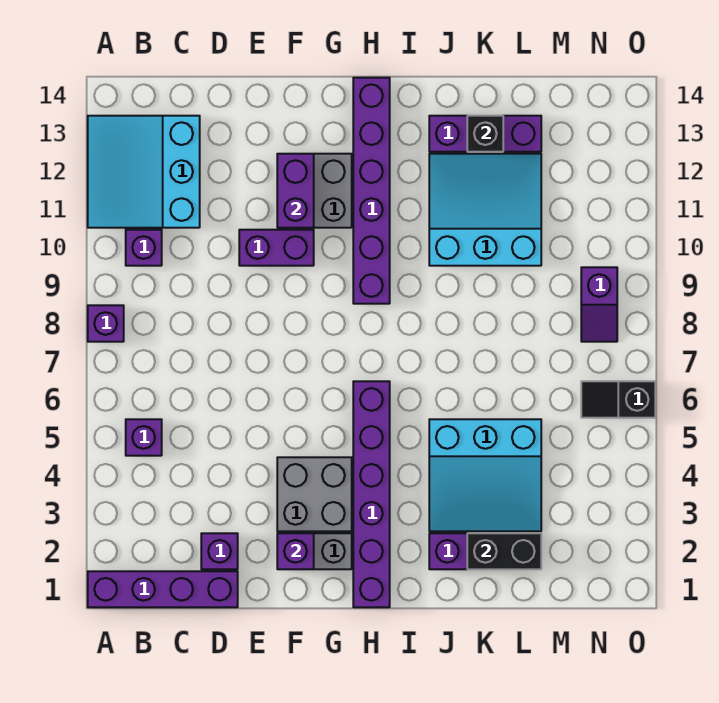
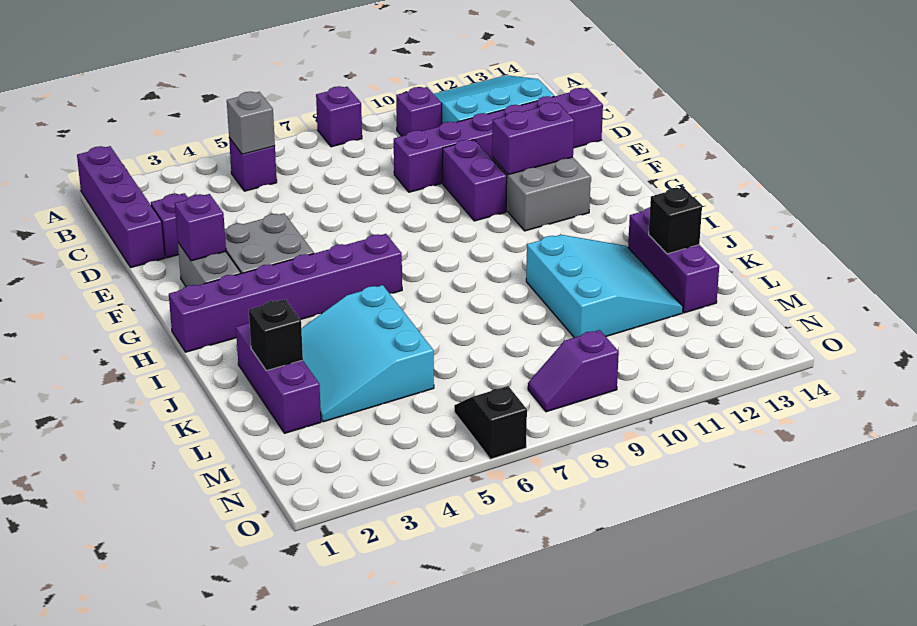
none -> grey brick B5 level 2
purple brick H9:H14 level 1 -> purple brick D9:D14 level 1
black brick K2:L2 level 2 -> black brick K2 level 2

